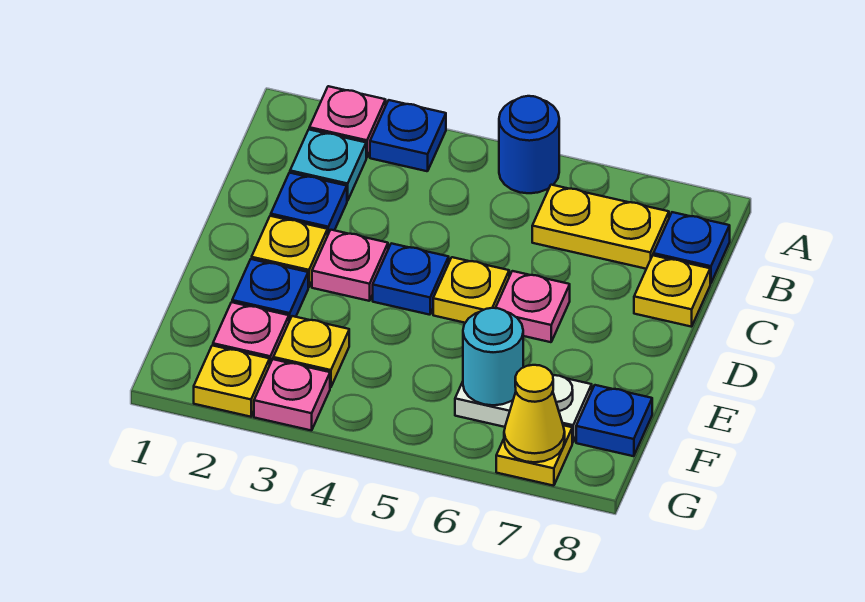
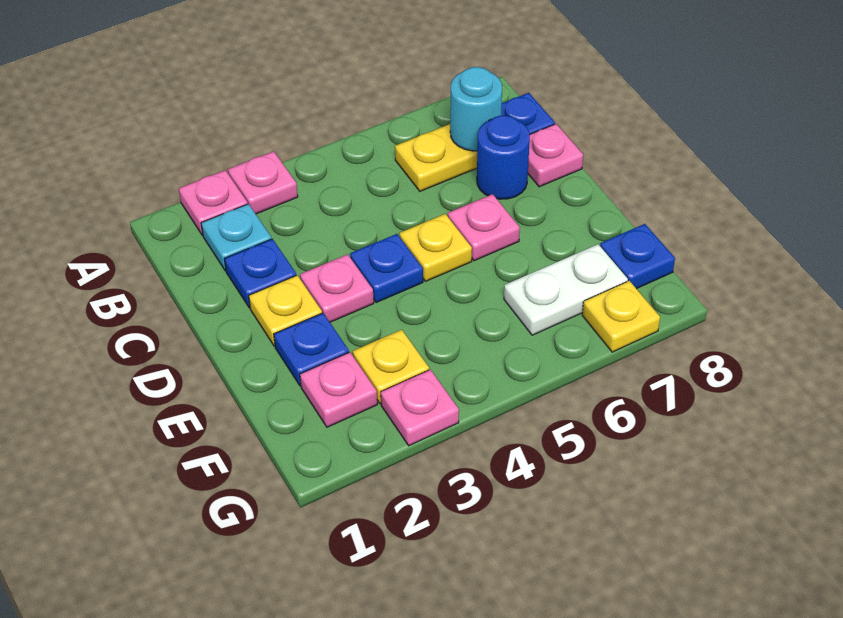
blue plate A3 level 1 -> pink plate A3 level 1
blue round brick A5 level 1 -> blue round brick C7 level 1
yellow plate C8 level 1 -> pink plate C8 level 1
cyan round brick F6 level 2 -> cyan round brick B7 level 2
yellow plate G2 level 1 -> none
yellow cone G7 level 2 -> none

